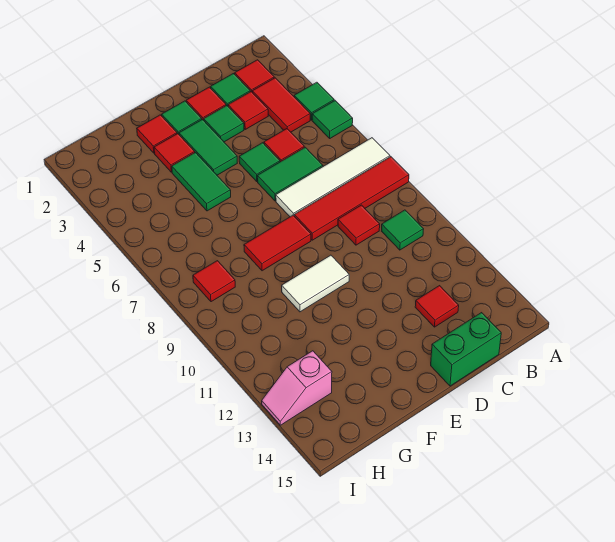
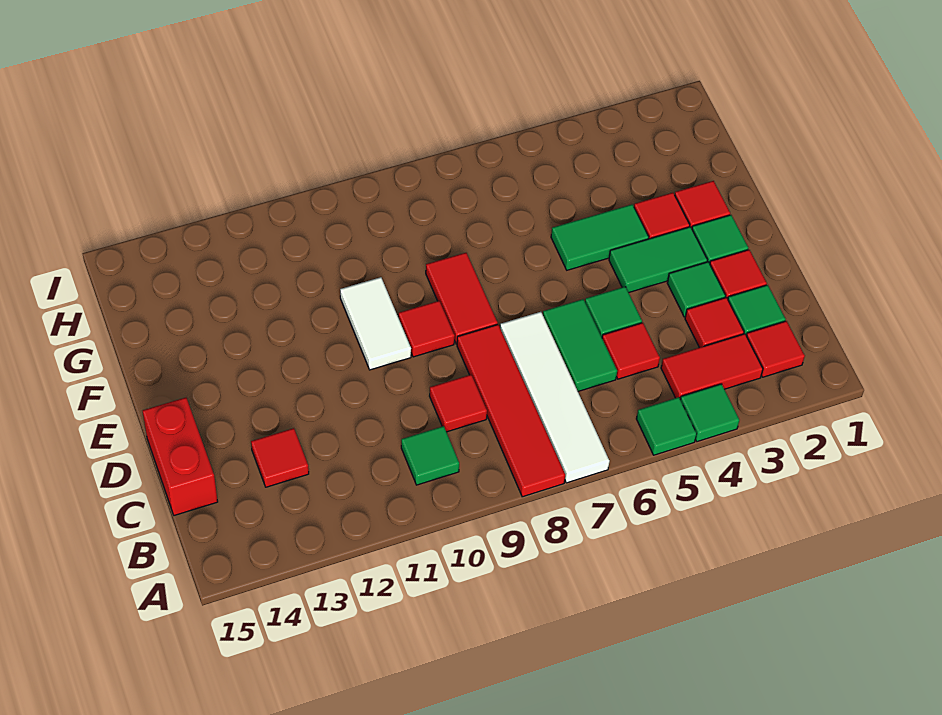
green brick C15:D15 level 1 -> red brick C15:D15 level 1
red tile H8 level 1 -> red tile E9 level 1
pink slope H13:I13 level 1 top H -> none

